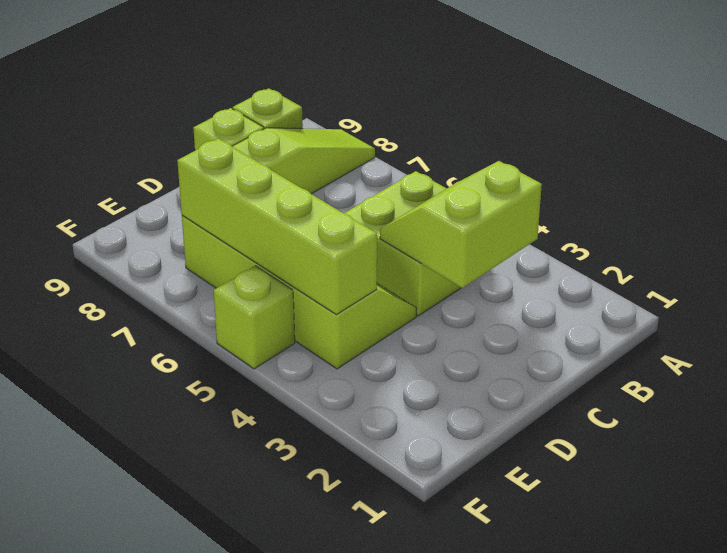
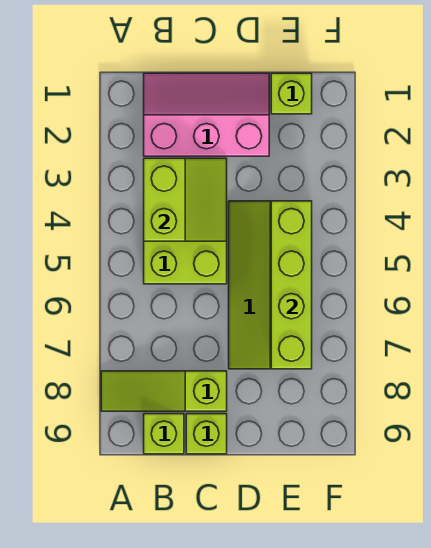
none -> pink slope B1:D2 level 1 top 2
lime slope B3:C4 level 2 top 3 -> lime slope B3:C4 level 2 top B
lime brick F5 level 1 -> lime brick E1 level 1

